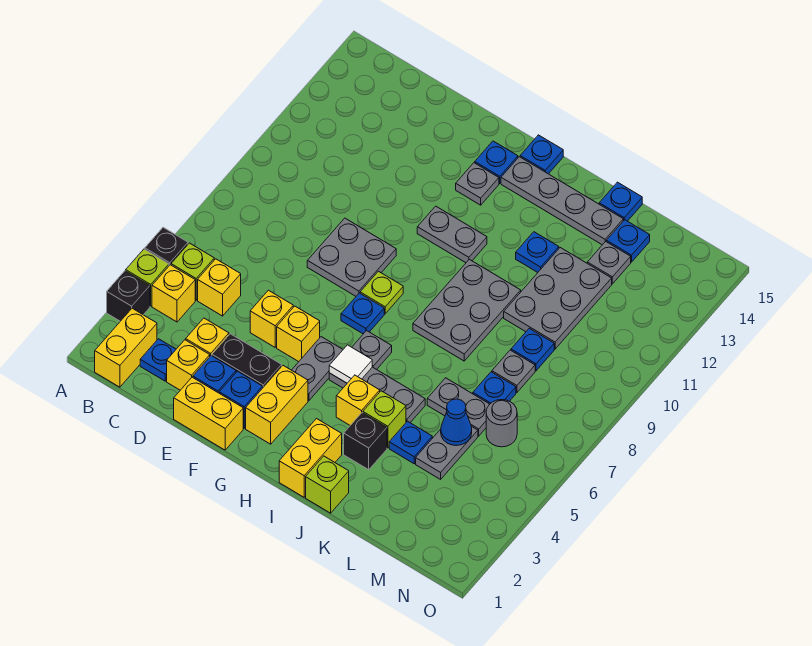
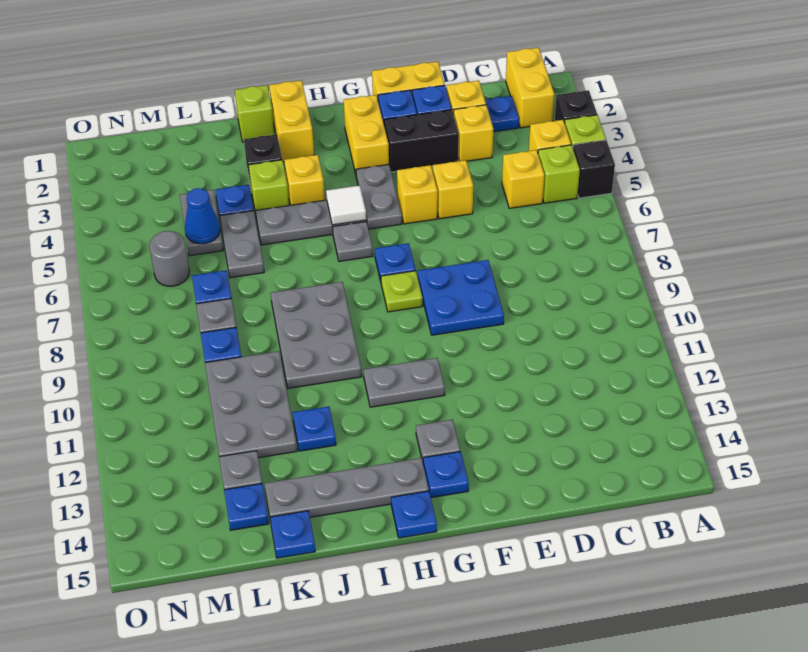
grey plate E8:F9 level 1 -> blue plate E8:F9 level 1
grey plate K6:L6 level 1 -> grey plate K5:K6 level 1

